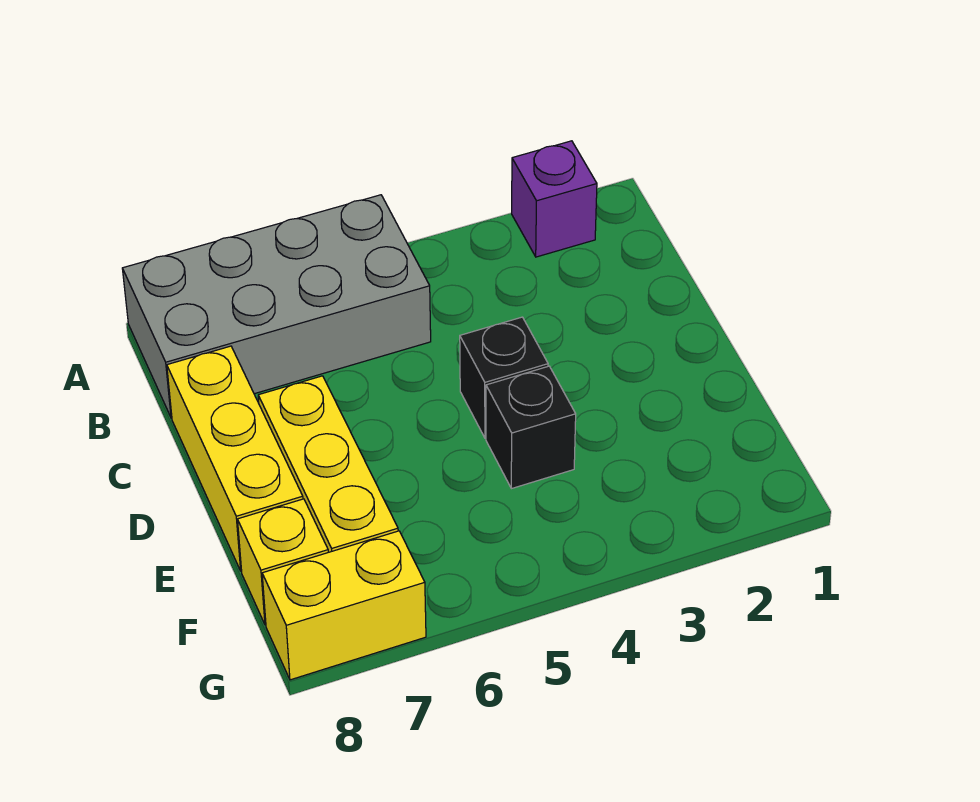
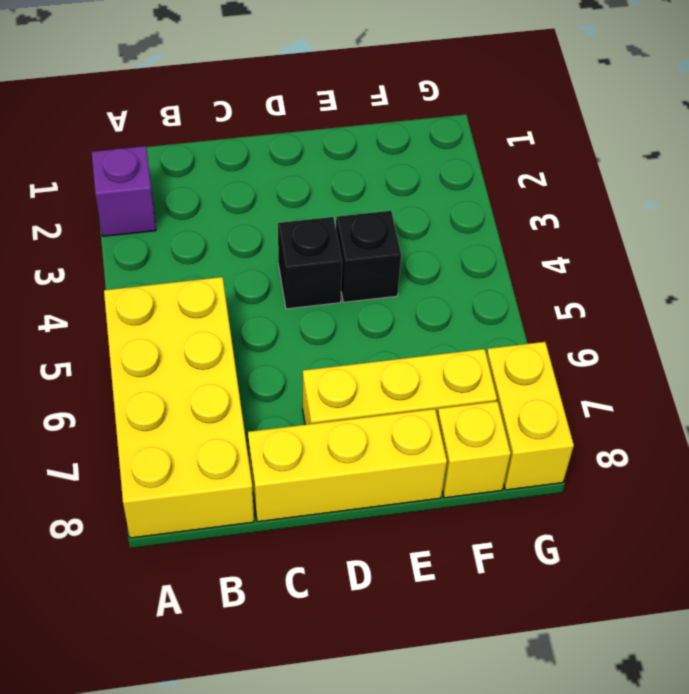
grey brick A5:B8 level 1 -> yellow brick A5:B8 level 1

